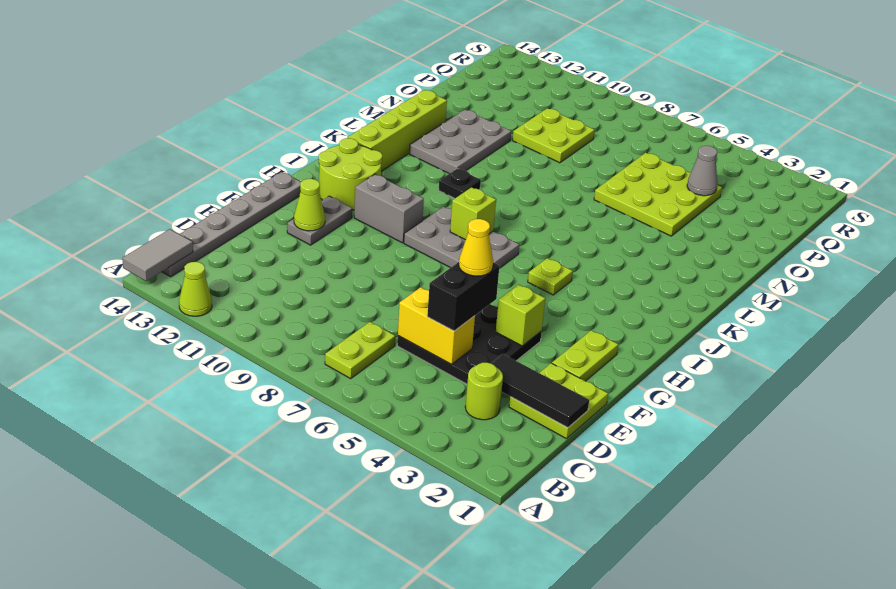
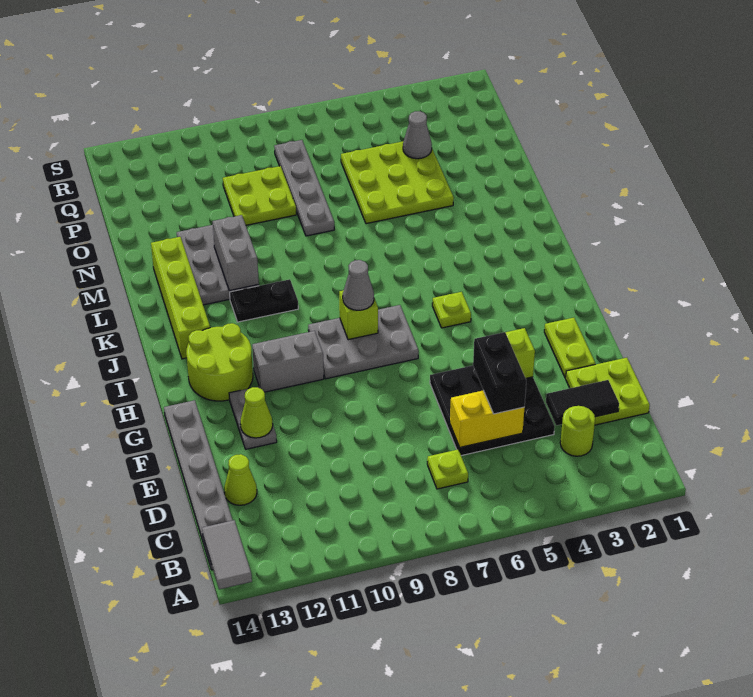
lime cone A12 level 1 -> lime cone D13 level 1
lime plate B7:C7 level 1 -> lime plate C7 level 1
black tile D1:D3 level 2 -> black tile D2:D3 level 2
yellow cone E5 level 4 -> none
none -> grey cone I8 level 3
black plate K10 level 1 -> black plate K10:K11 level 1
none -> grey brick L11:M11 level 2
none -> grey plate N8:Q8 level 1

